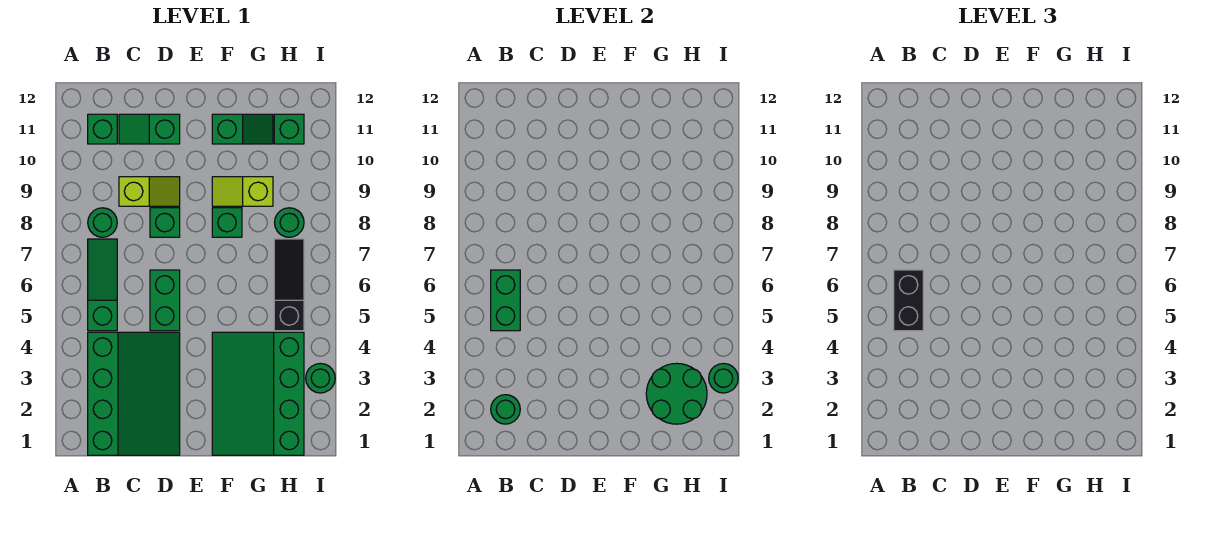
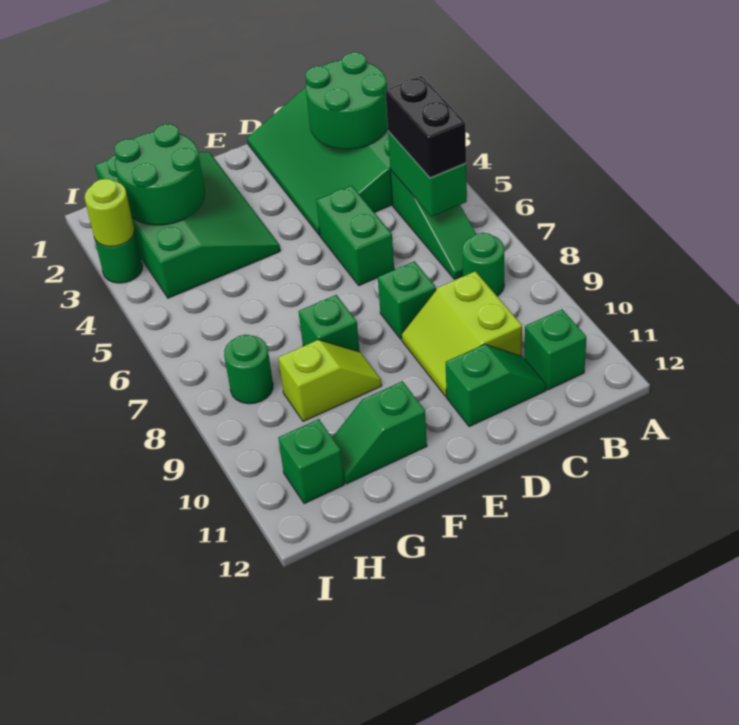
green round brick B2 level 2 -> green round brick B2:C3 level 2
lime slope C9:D9 level 1 top C -> lime slope C9:D10 level 1 top C
black slope H5:H7 level 1 top 5 -> none
green round brick I3 level 2 -> lime round brick I3 level 2

